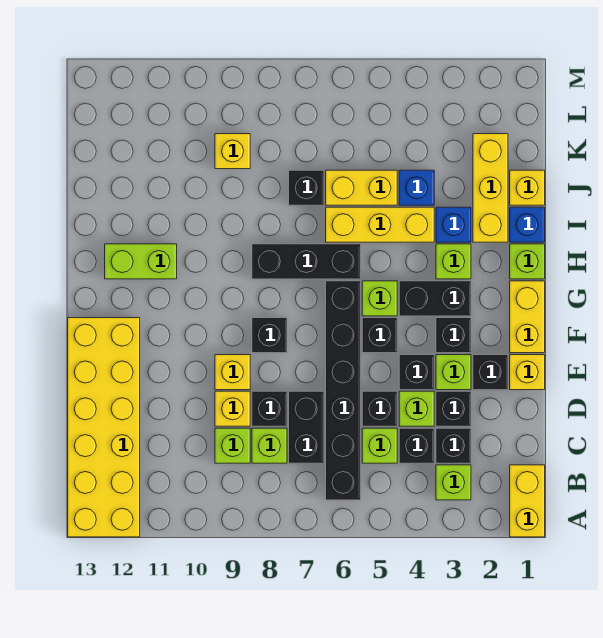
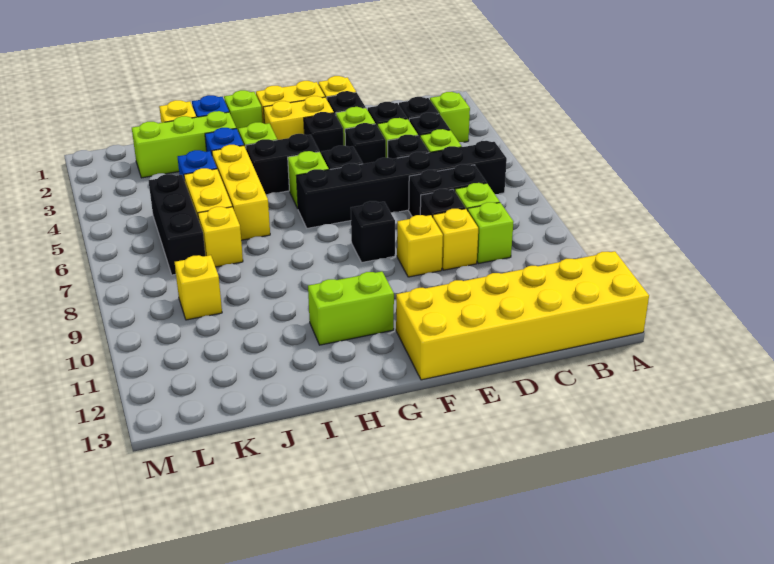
yellow brick A1:B1 level 1 -> yellow brick F2:G2 level 1
black brick G3:G4 level 1 -> black brick G4:H4 level 1
black brick H6:H8 level 1 -> black brick K5:K7 level 1
lime brick H11:H12 level 1 -> lime brick G11:H11 level 1
yellow brick I2:K2 level 1 -> lime brick I2:K2 level 1
black brick J7 level 1 -> yellow brick J7 level 1

